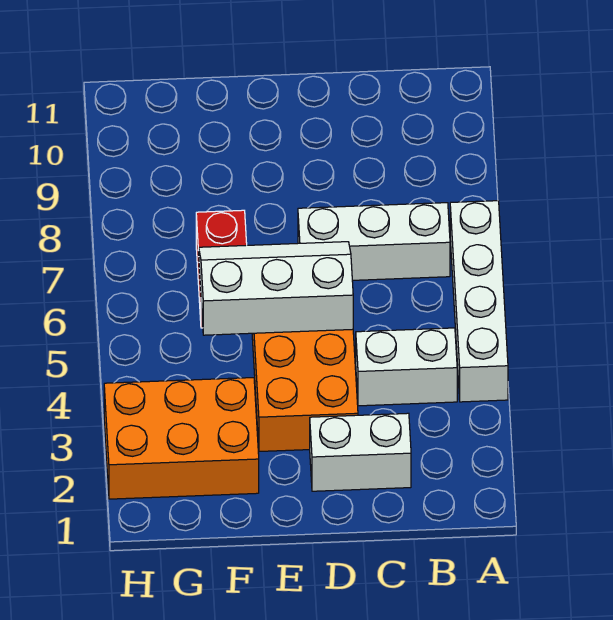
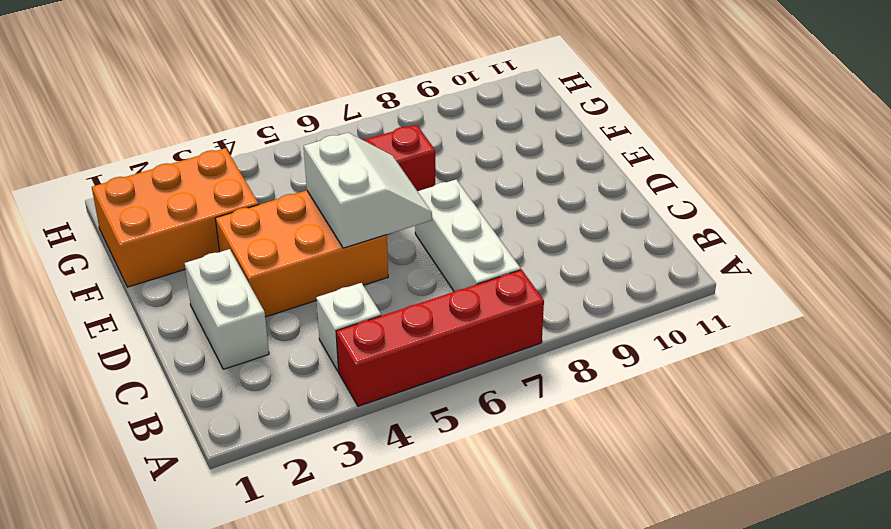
white brick A4:A7 level 1 -> red brick A4:A7 level 1
white brick B4:C4 level 1 -> white brick B4 level 1
white slope D5:F6 level 2 top 5 -> white slope D5:E6 level 2 top 5
orange brick F2:H3 level 1 -> orange brick F1:G3 level 1

